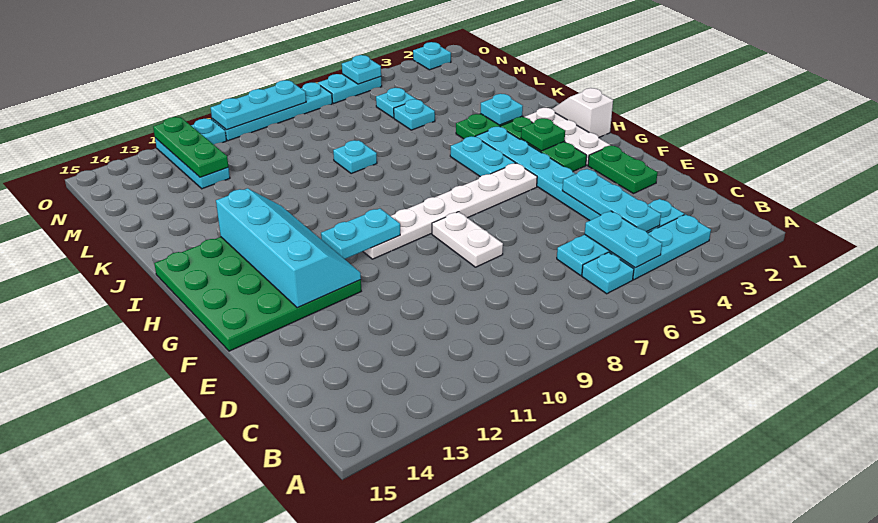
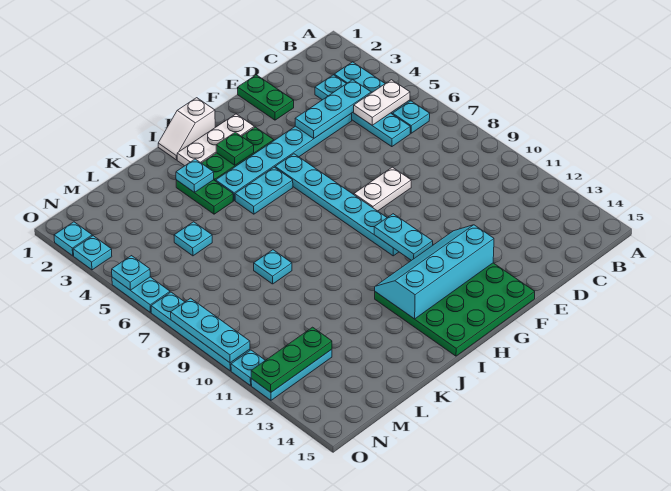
cyan plate B5:C5 level 2 -> white plate B5:C5 level 2
green plate E2:F2 level 1 -> green plate E1:E2 level 1
white plate G5:G10 level 1 -> cyan plate G5:G10 level 1
cyan plate M5 level 1 -> cyan plate O3 level 1

